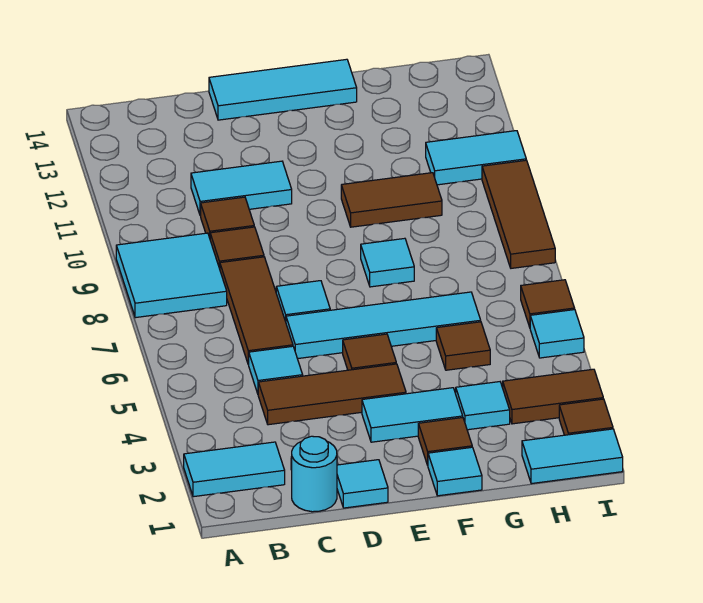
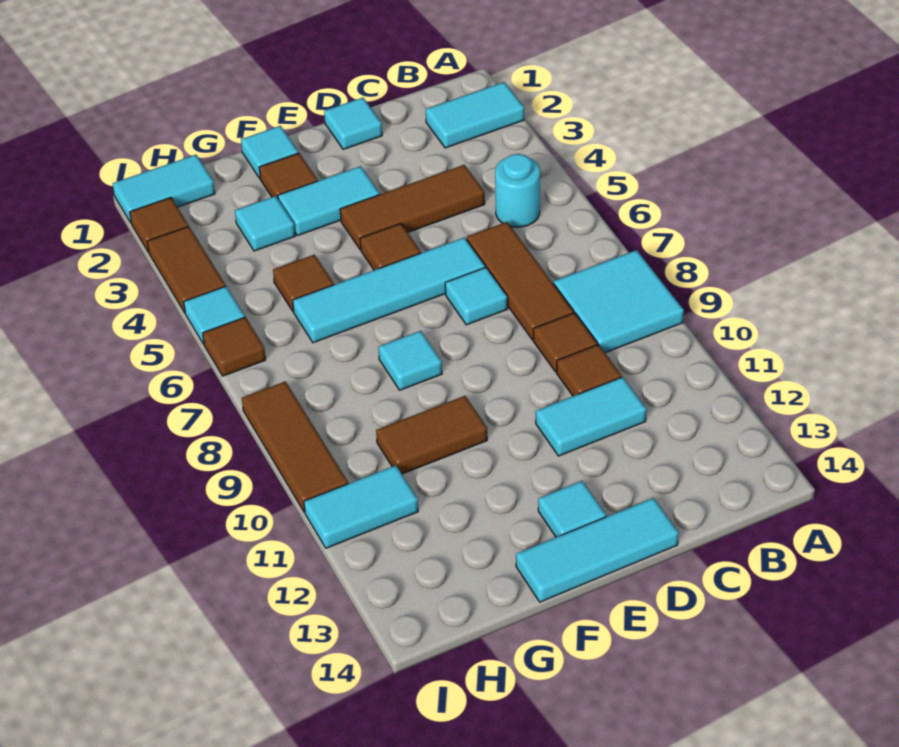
cyan round brick C1 level 1 -> cyan round brick B5 level 1
cyan tile C5 level 1 -> cyan tile E13 level 1
brown tile H3:I3 level 1 -> brown tile I3:I4 level 1

